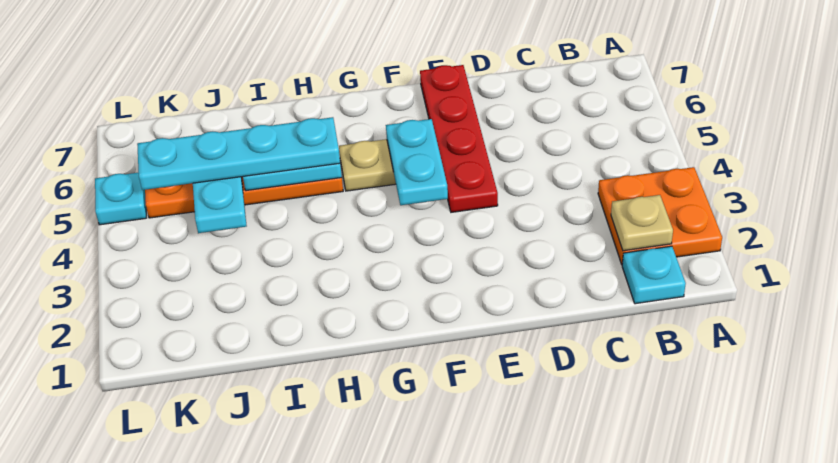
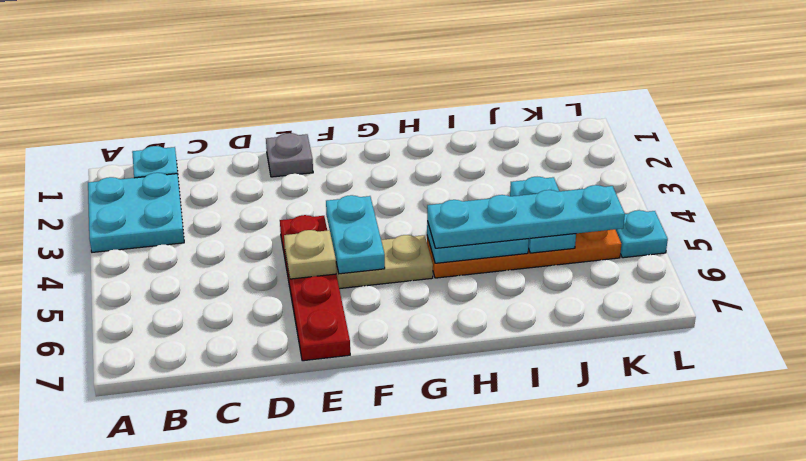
orange plate A2:B3 level 1 -> cyan plate A2:B3 level 1
tan plate B2 level 2 -> tan plate E5 level 2
none -> grey plate E1 level 1

